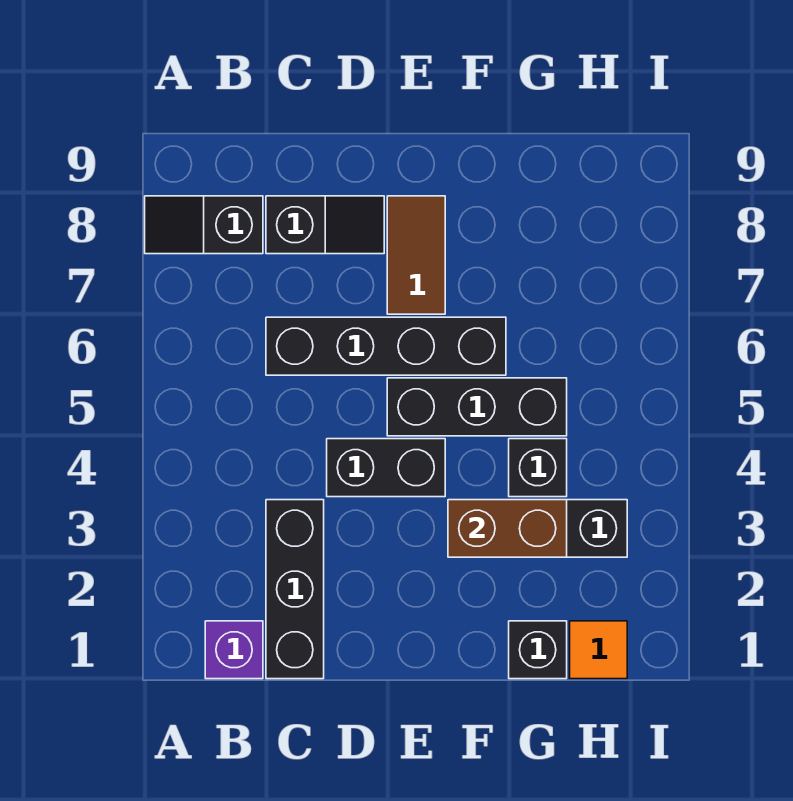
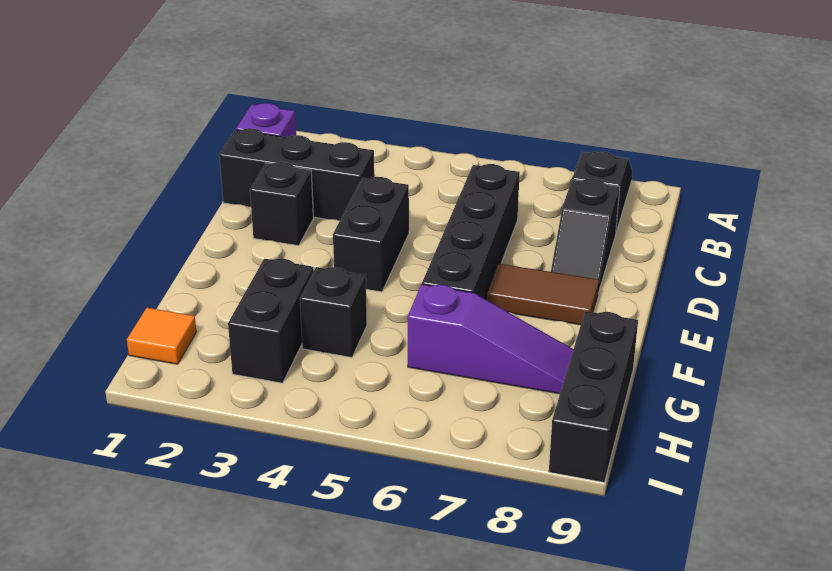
black brick E5:G5 level 1 -> black brick G9:I9 level 1
brown brick F3:G3 level 2 -> none
black brick G1 level 1 -> black brick D2 level 1
none -> purple slope G6:G8 level 1 top 6

